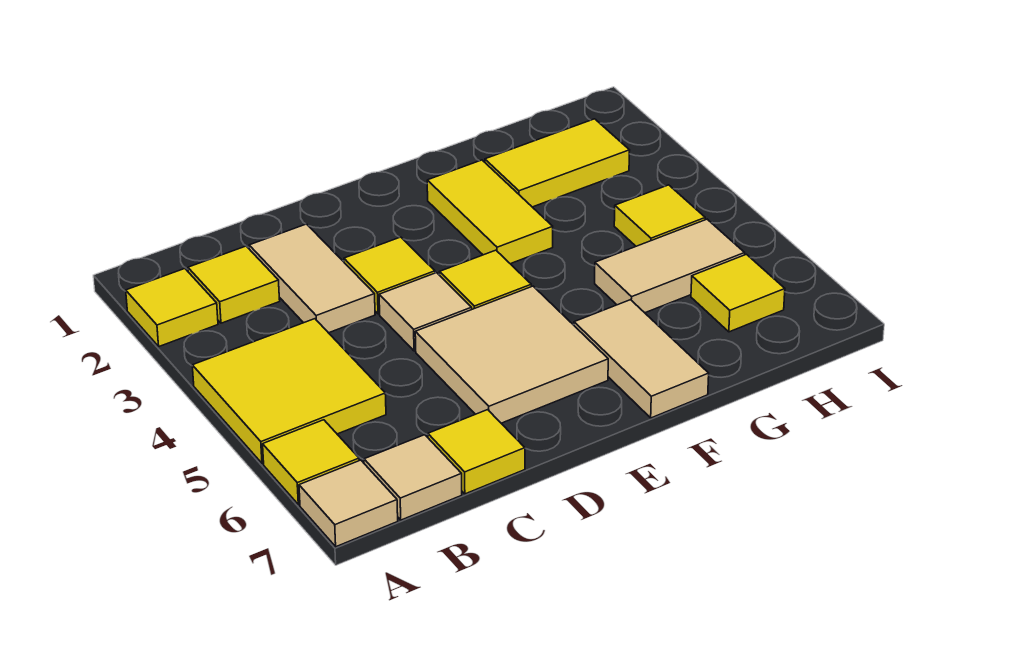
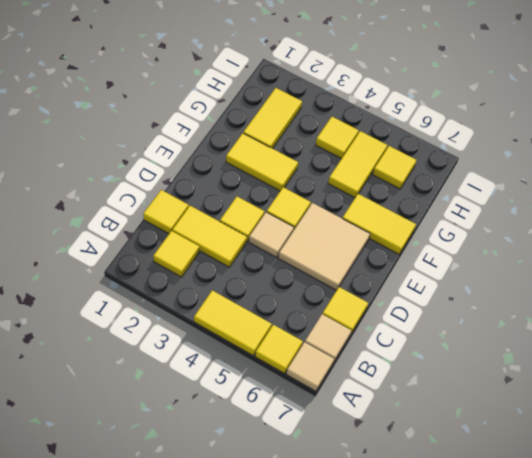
yellow tile A2 level 1 -> yellow tile C1 level 1
yellow tile A4:B5 level 1 -> yellow tile A4:A5 level 1
tan tile C2:C3 level 1 -> yellow tile C2:C3 level 1
tan tile F6:F7 level 1 -> yellow tile F6:F7 level 1
tan tile G5:H5 level 1 -> yellow tile G5:H5 level 1

